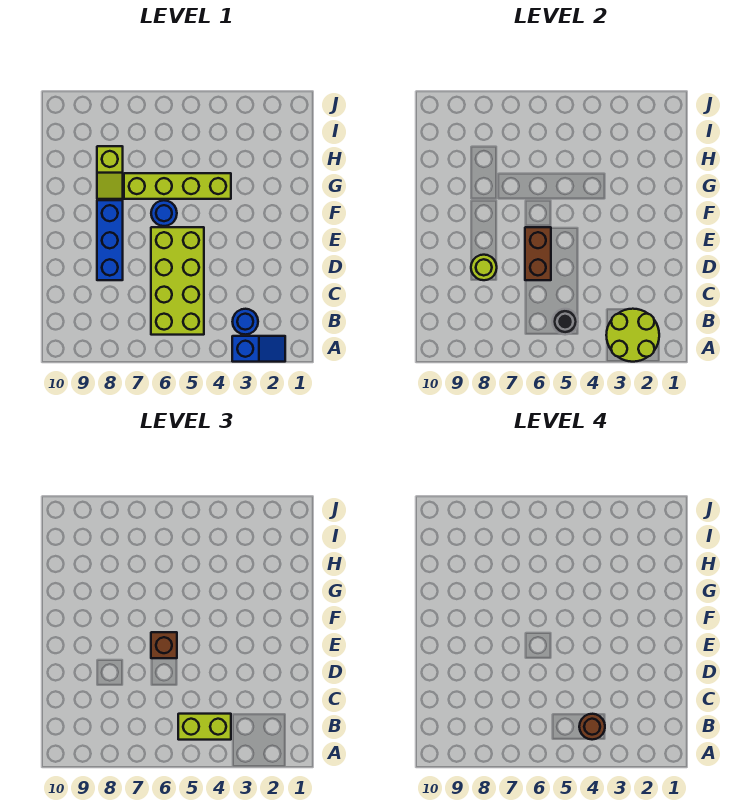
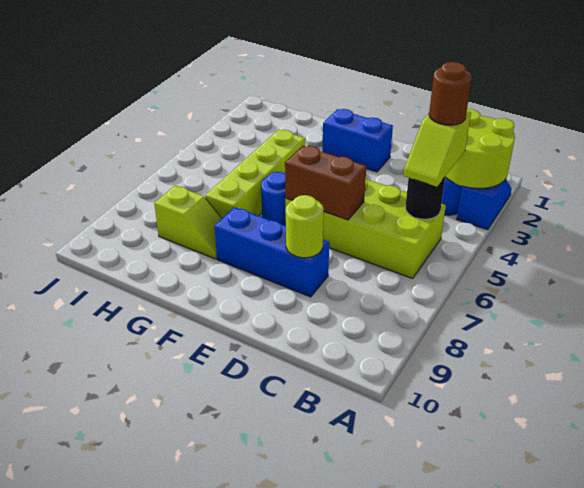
lime brick B4:B5 level 3 -> lime slope B4:B5 level 3 top 4
none -> blue brick E2:F2 level 1
brown brick E6 level 3 -> none

